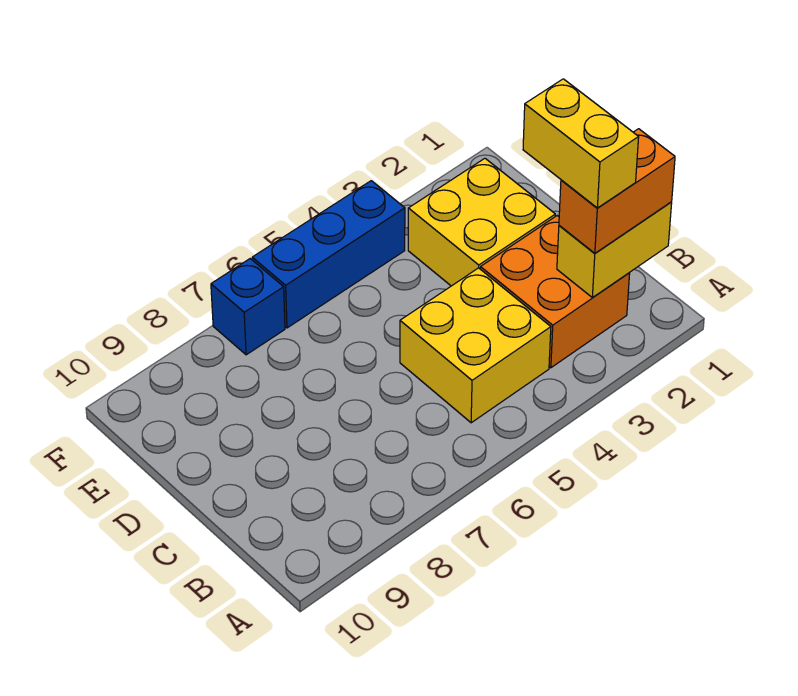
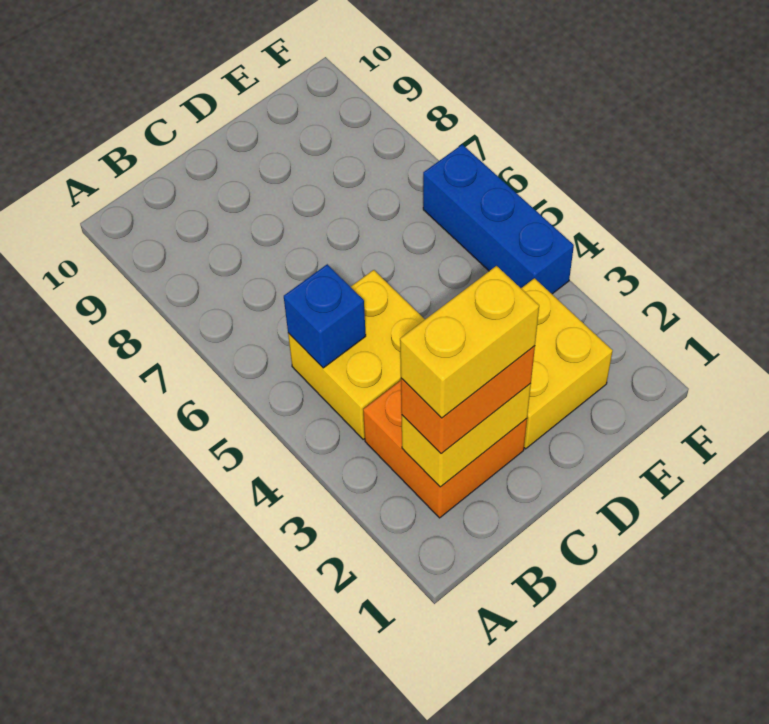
yellow brick B1:B2 level 2 -> yellow brick B2:C2 level 2
orange brick B1:B2 level 3 -> orange brick B2:C2 level 3
blue brick F7 level 1 -> blue brick B5 level 2

